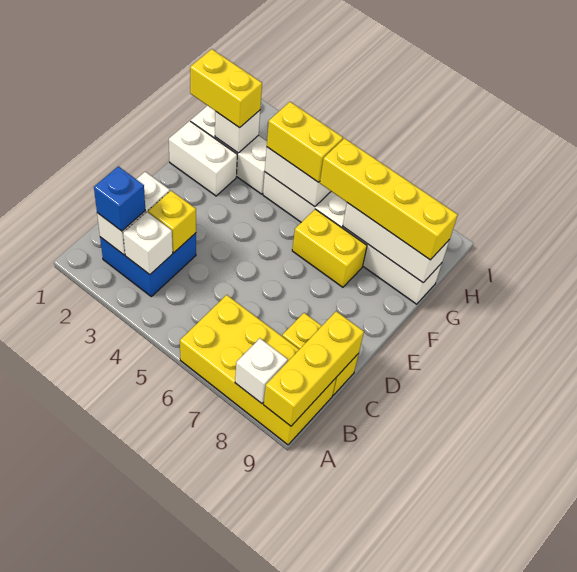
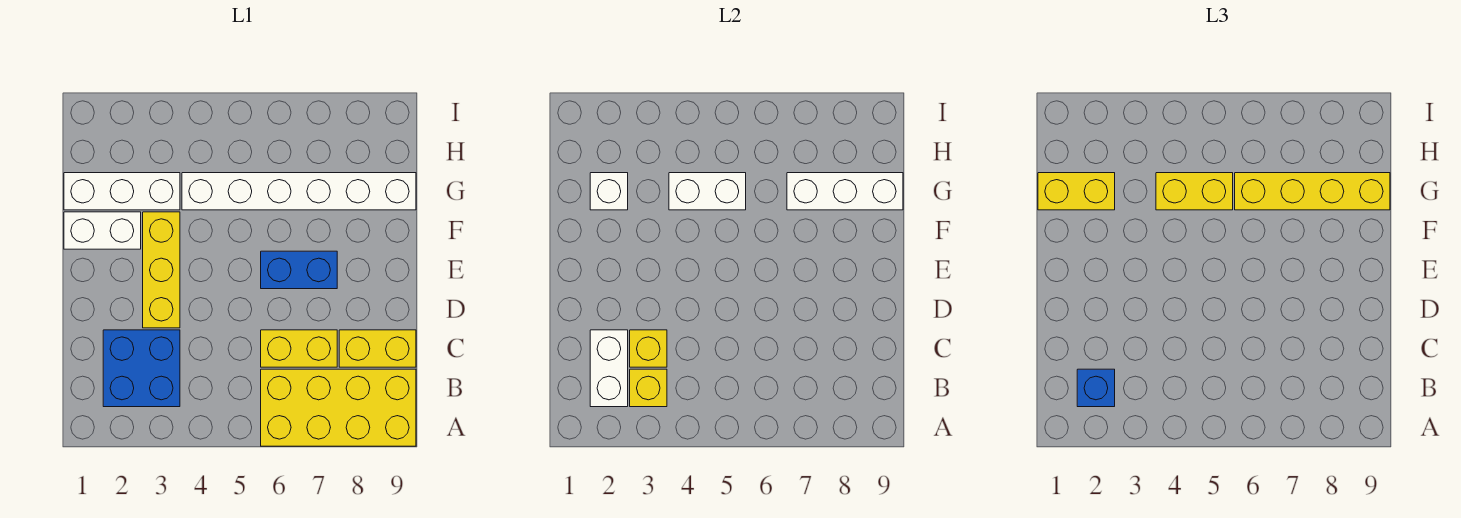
white brick A8 level 2 -> none
yellow brick A9:C9 level 2 -> yellow brick D3:F3 level 1
white brick B3 level 2 -> yellow brick B3 level 2
none -> blue brick E6:E7 level 1
yellow brick F6:F7 level 1 -> yellow brick C6:C7 level 1

